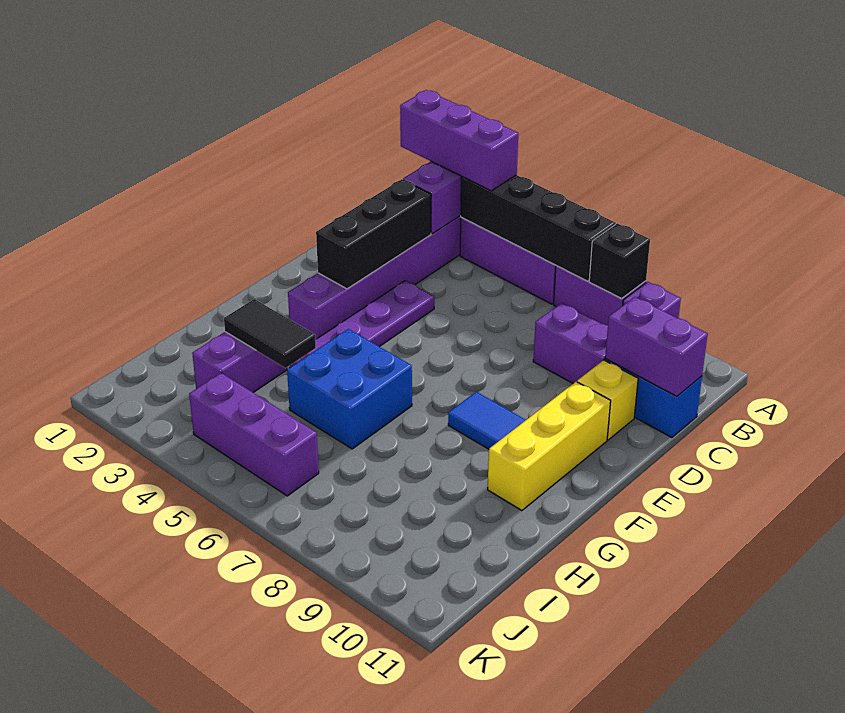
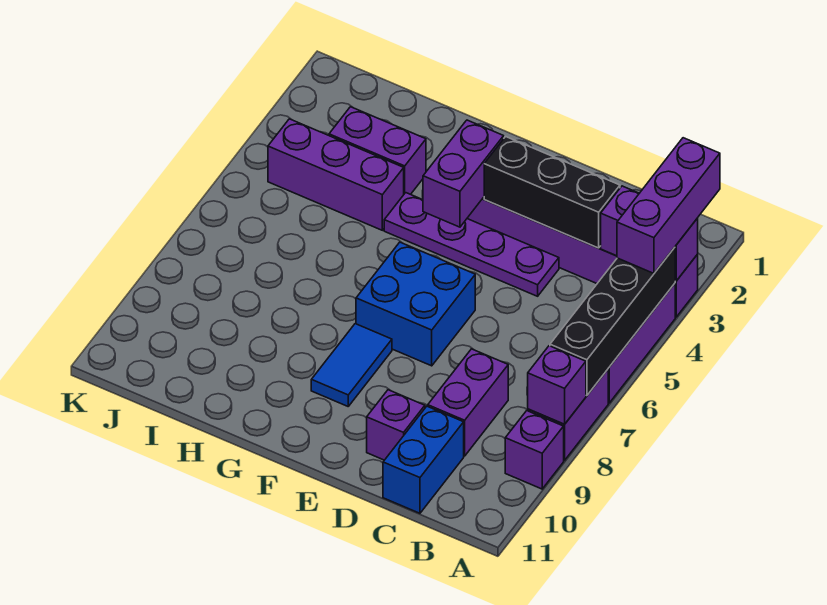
black brick A8 level 2 -> purple brick A8 level 2
purple brick C10:C11 level 2 -> purple brick F3:F4 level 2
yellow brick D10 level 1 -> purple brick D10 level 1
yellow brick E10:G10 level 1 -> none
blue brick G5:H6 level 1 -> blue brick E6:F7 level 1
black tile H3:H4 level 2 -> none
purple brick J4:J6 level 1 -> purple brick H4:J4 level 1

